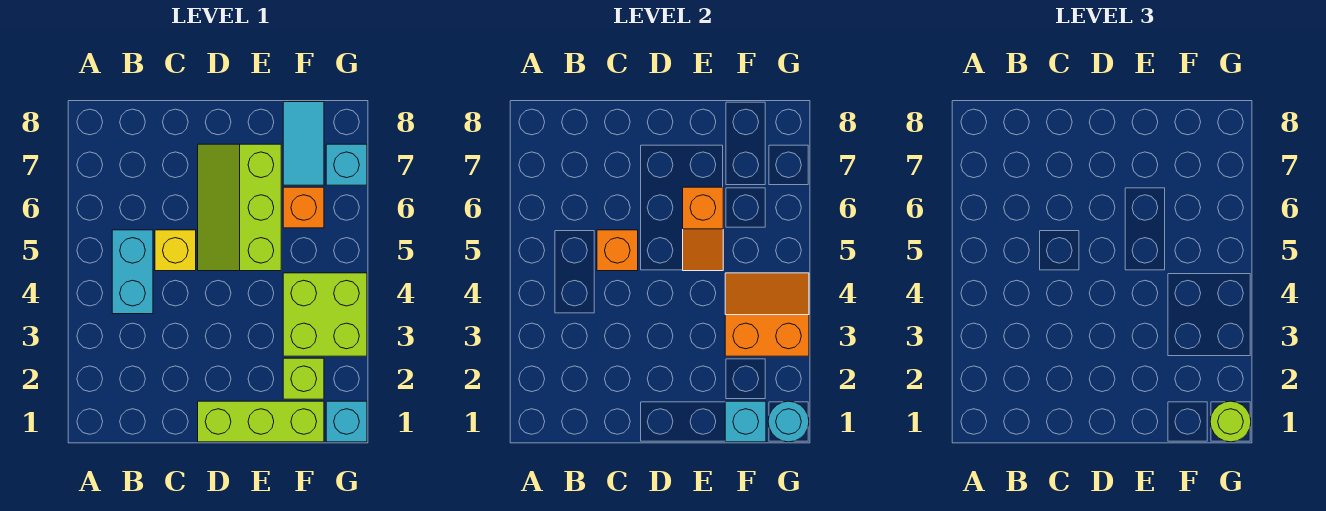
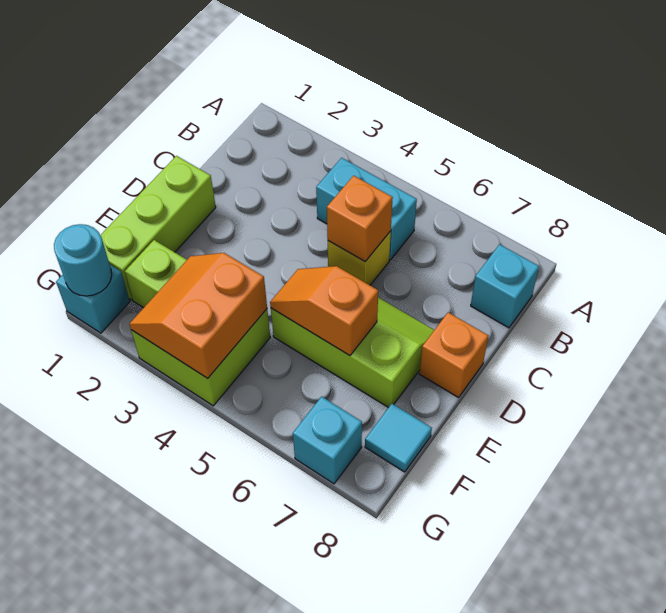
cyan brick F1 level 2 -> cyan brick B8 level 1
orange slope F3:G4 level 2 top 3 -> orange slope F3:G4 level 2 top 4
orange brick F6 level 1 -> orange brick D8 level 1
cyan tile F7:F8 level 1 -> cyan tile F8 level 1
lime round brick G1 level 3 -> none

